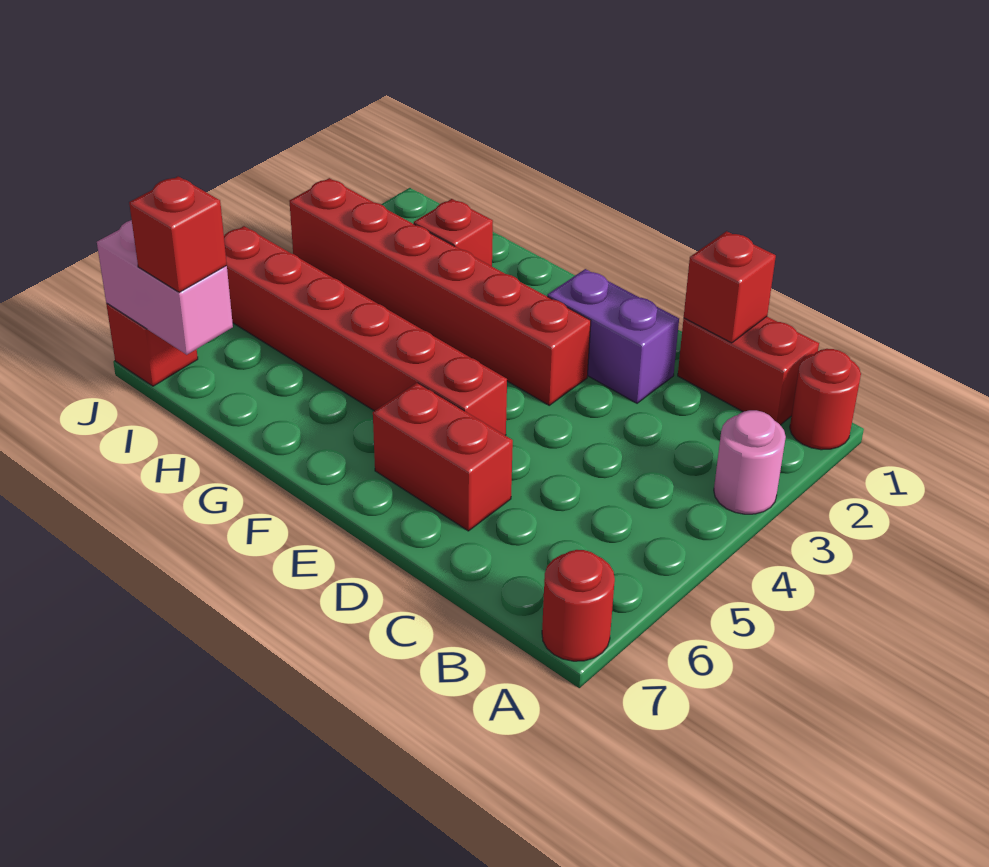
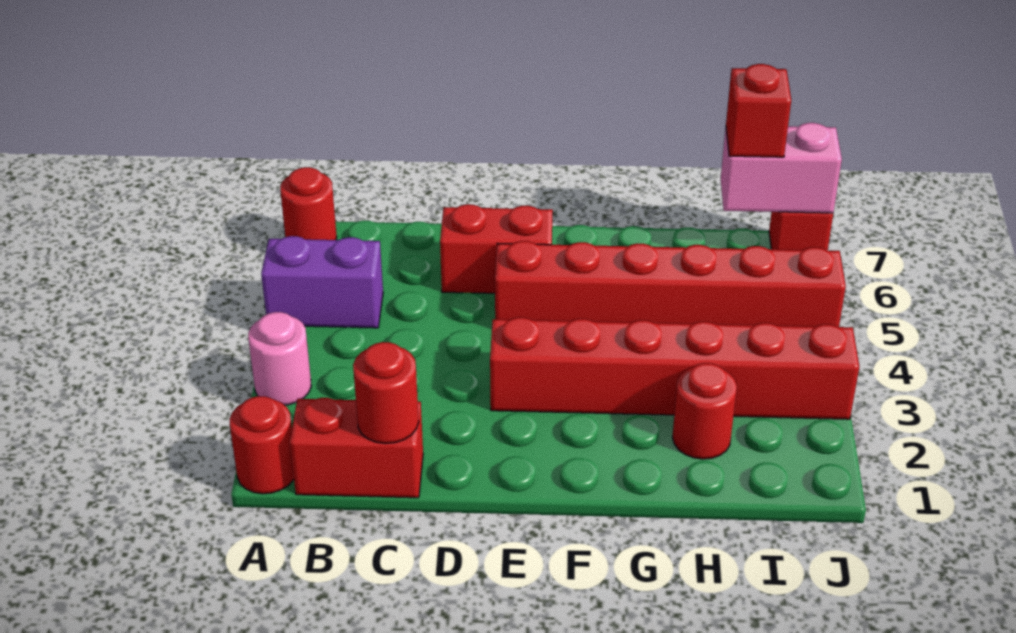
red brick C1 level 2 -> red round brick C1 level 2
purple brick D2:E2 level 1 -> purple brick A5:B5 level 1
red brick H2 level 1 -> red round brick H2 level 1

